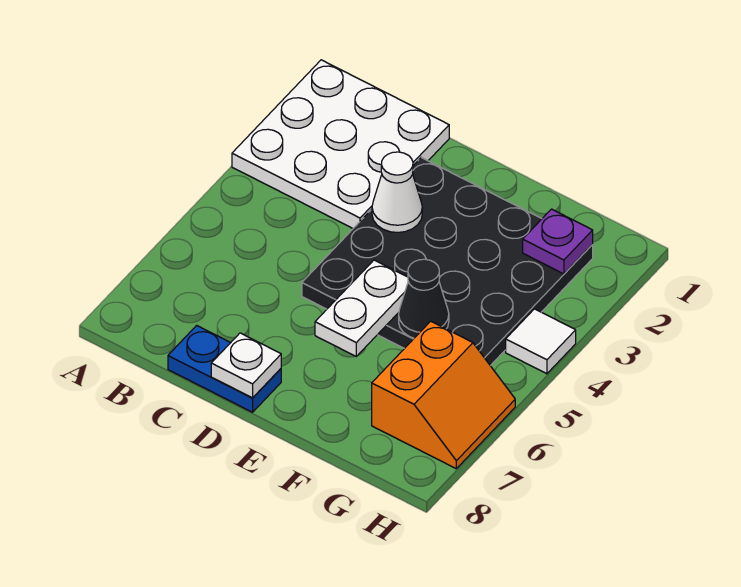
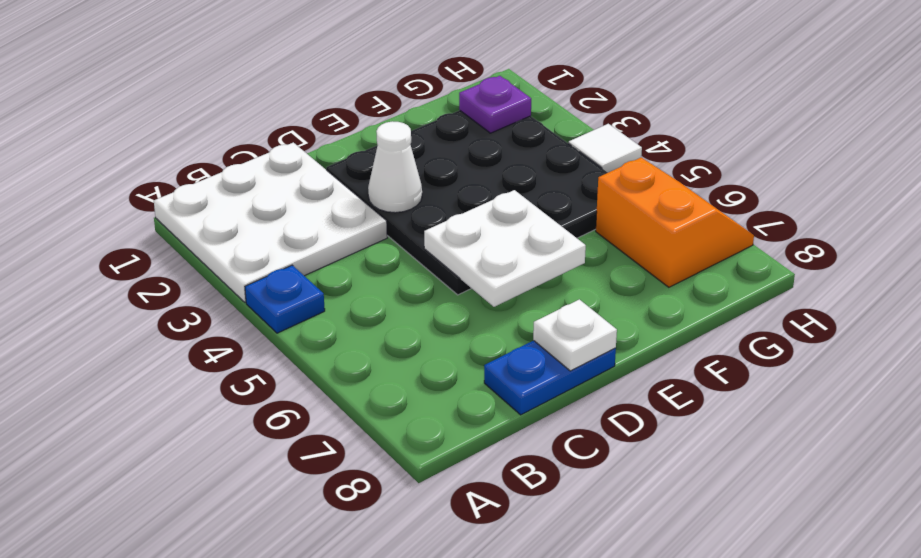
none -> blue plate A4 level 1
white plate E5:E6 level 2 -> white plate D5:E6 level 2
black cone F5 level 2 -> none

